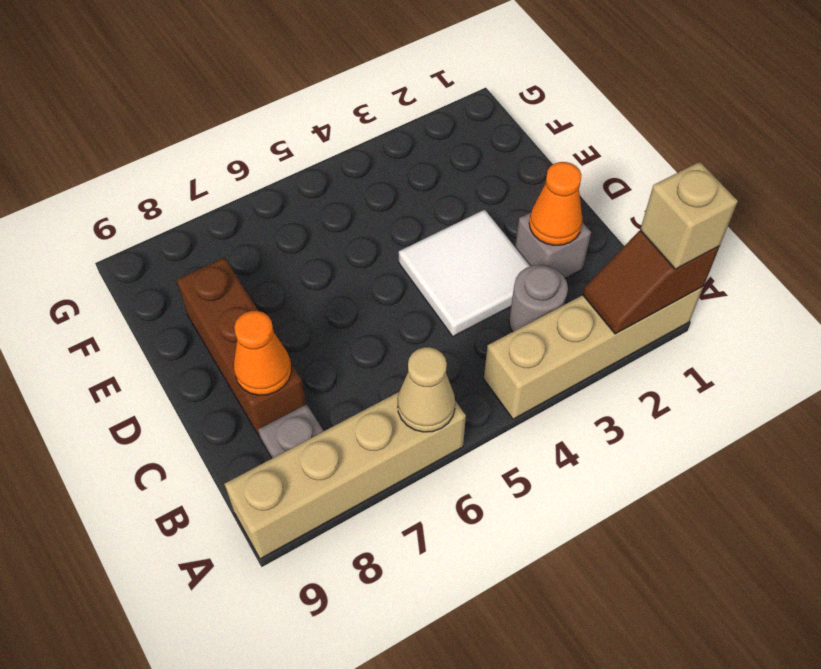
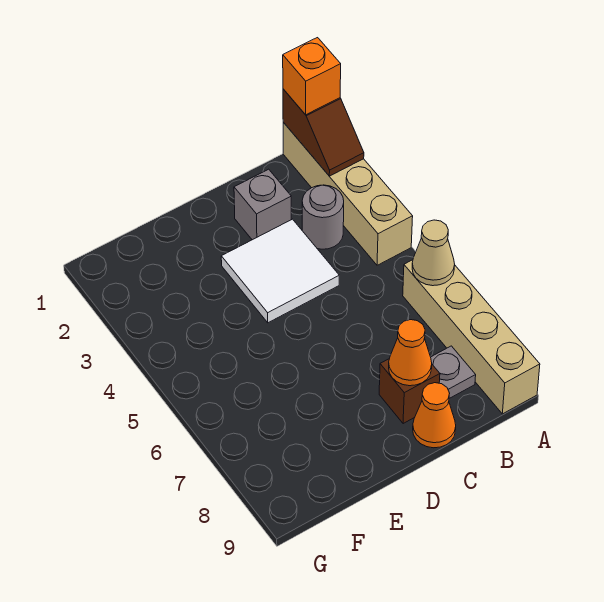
tan brick A1 level 3 -> orange brick A1 level 3
orange cone C2 level 2 -> orange cone C9 level 1
brown brick C8:E8 level 1 -> brown brick C8 level 1

